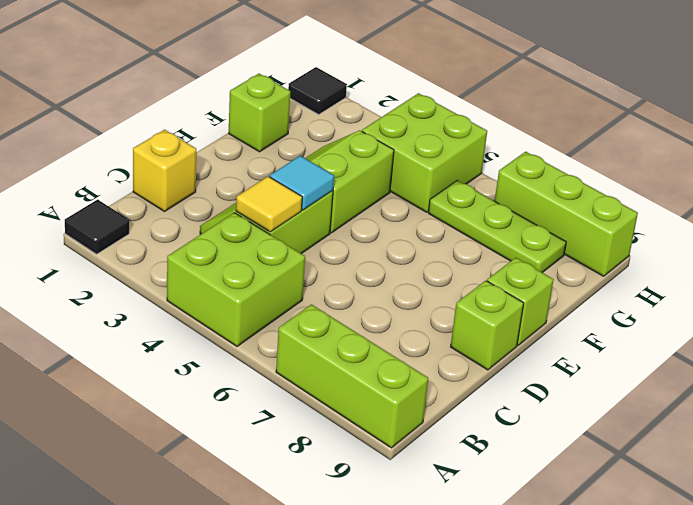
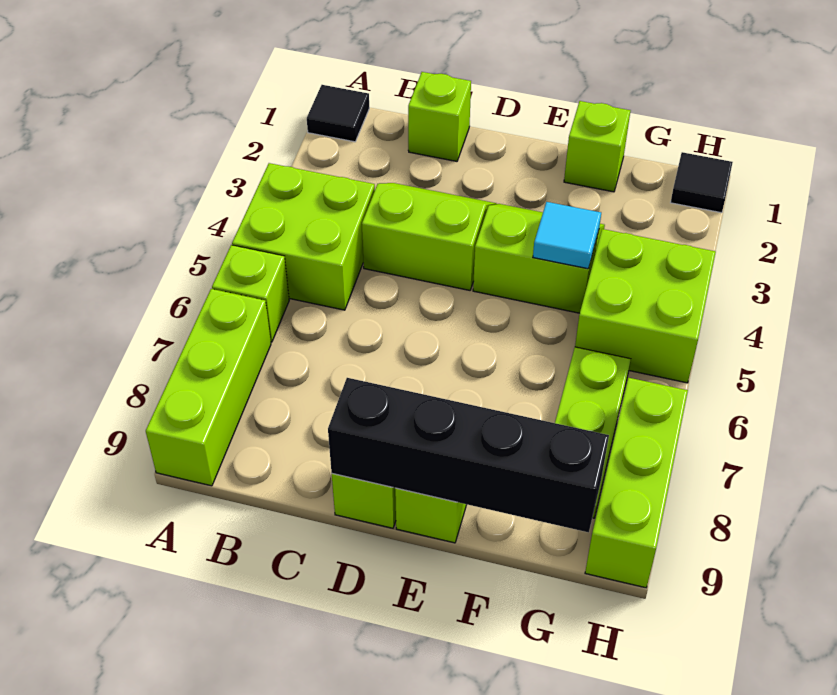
none -> lime brick A6 level 1
yellow brick C1 level 1 -> lime brick C1 level 1
yellow tile C4 level 2 -> none
cyan tile D4 level 2 -> cyan tile F4 level 2
none -> black brick D9:G9 level 2

